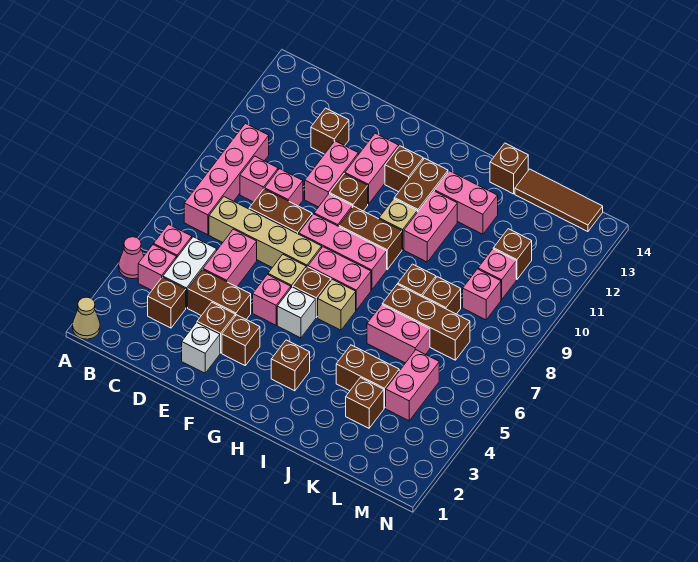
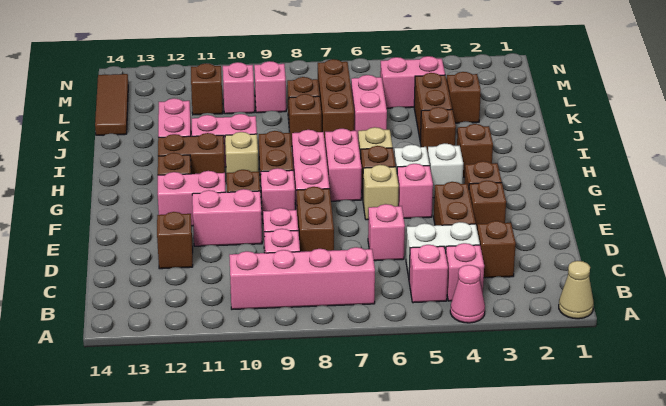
tan brick C7:F7 level 1 -> none
pink brick D5:D6 level 1 -> pink brick D6 level 1
white brick E2 level 1 -> white brick G4 level 1
brown brick J14 level 1 -> brown brick I4 level 1

